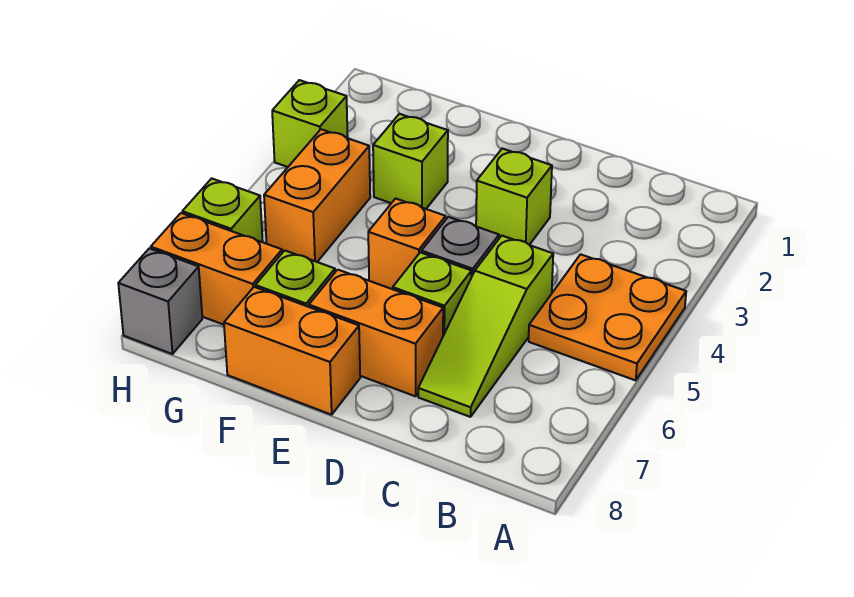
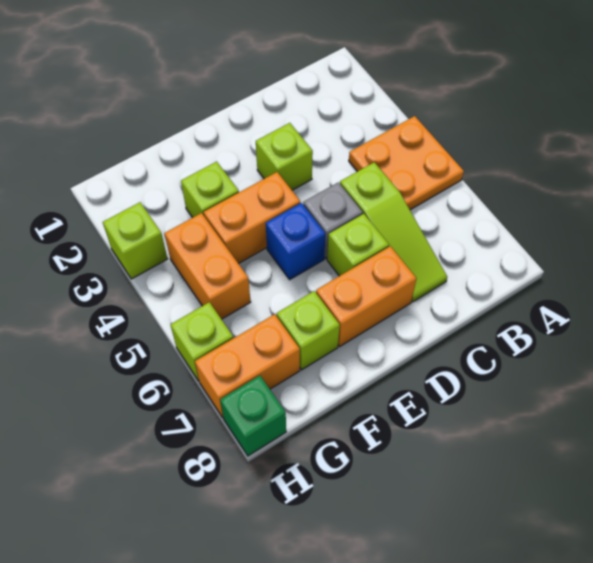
orange brick E5 level 1 -> blue brick E5 level 1
orange brick E8:F8 level 1 -> orange brick E4:F4 level 1
grey brick H8 level 1 -> green brick H8 level 1

